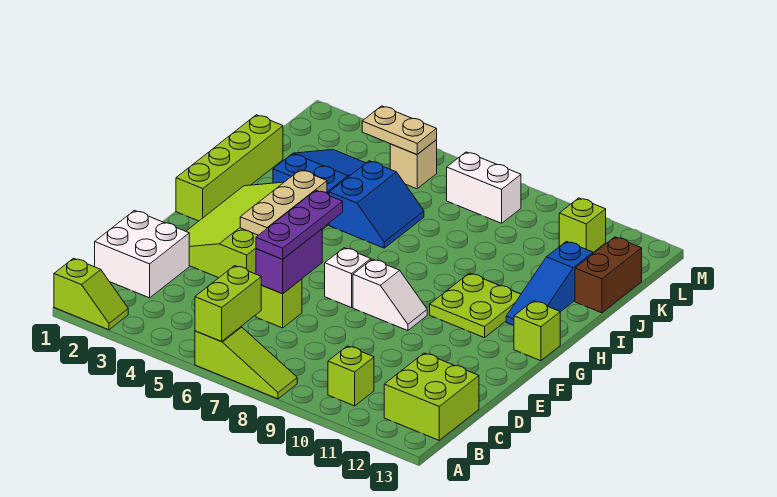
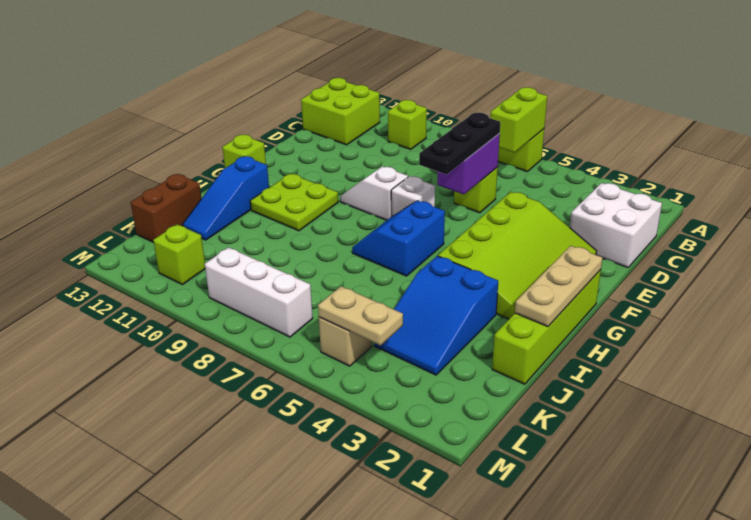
lime slope A1:A2 level 1 top 1 -> none
purple plate D6:F6 level 3 -> black plate D6:F6 level 3
tan plate F4:H4 level 2 -> tan plate G1:I1 level 2
blue slope H12:J12 level 1 top J -> blue slope H12:J12 level 1 top H
blue slope I5:J6 level 1 top 5 -> blue slope G6:H7 level 1 top 6
white brick L7:L8 level 1 -> white brick L7:L9 level 1

